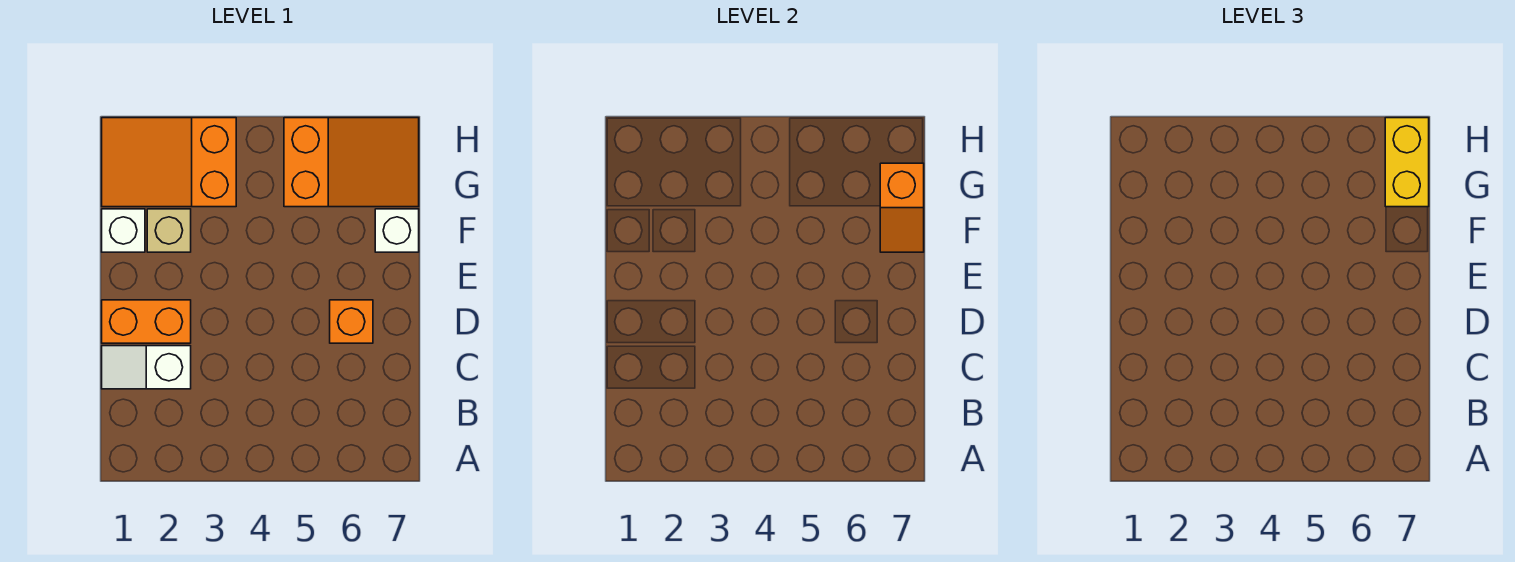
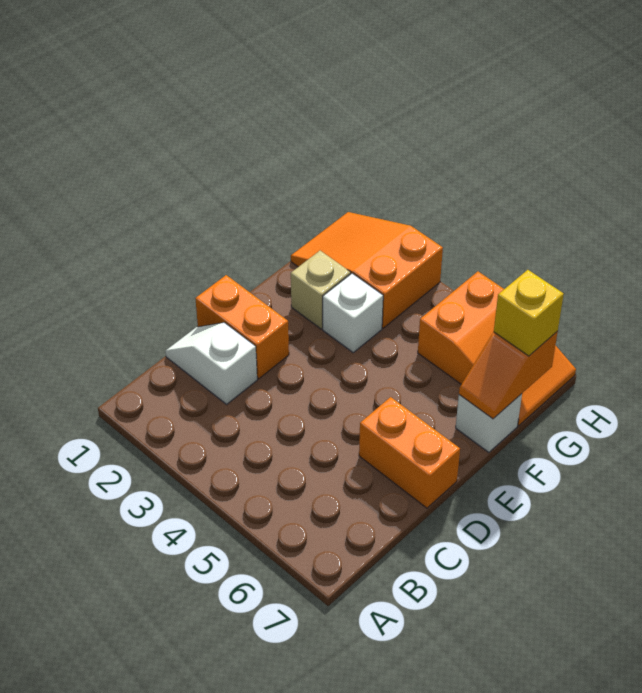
orange brick D6 level 1 -> orange brick D6:D7 level 1
white brick F1 level 1 -> white brick F3 level 1
yellow brick G7:H7 level 3 -> yellow brick G7 level 3

